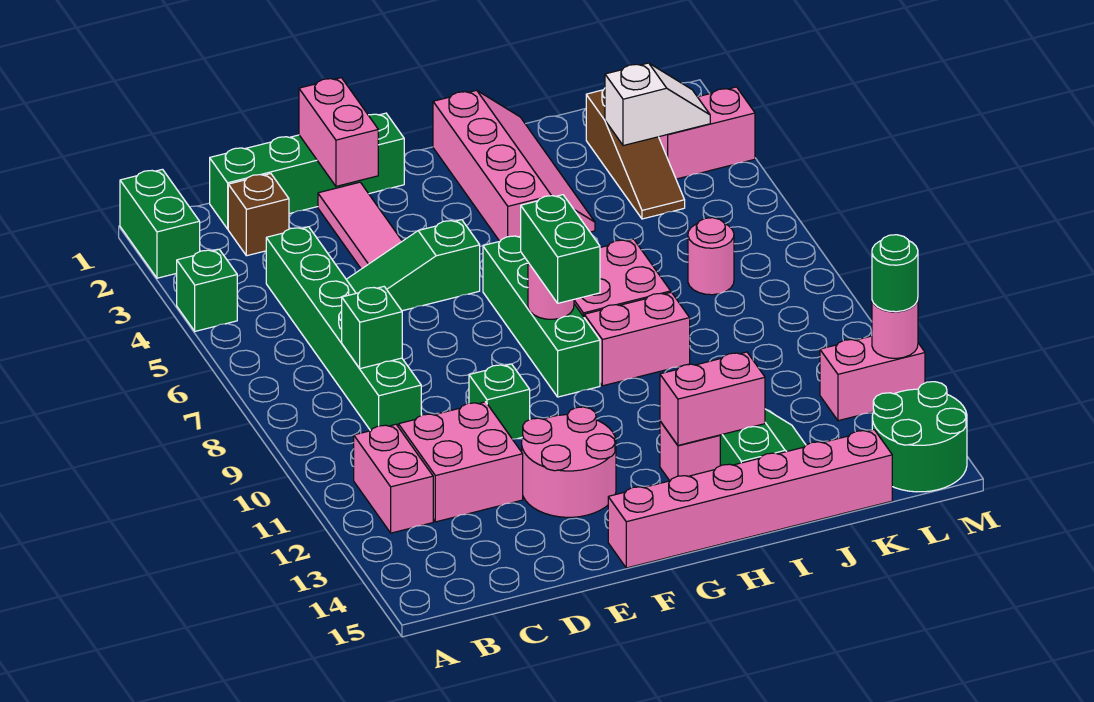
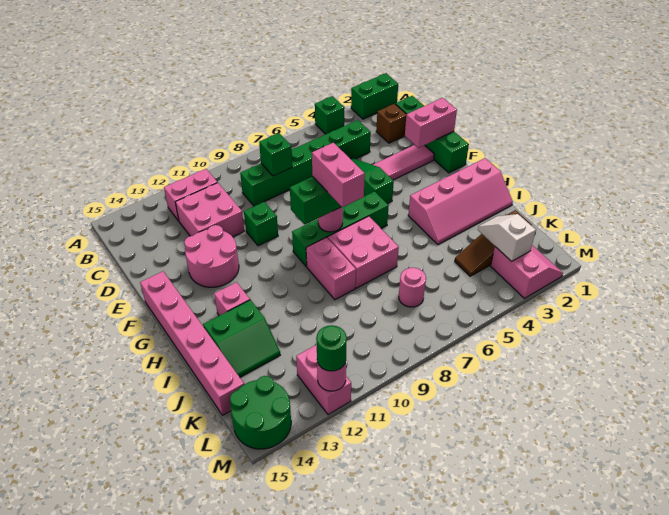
pink brick H13:I13 level 2 -> pink brick G8:H8 level 4
white slope K3:L3 level 2 top K -> white slope K3:L3 level 2 top L

